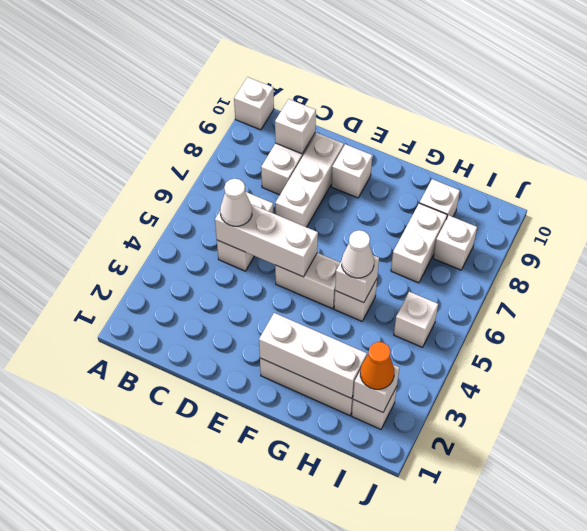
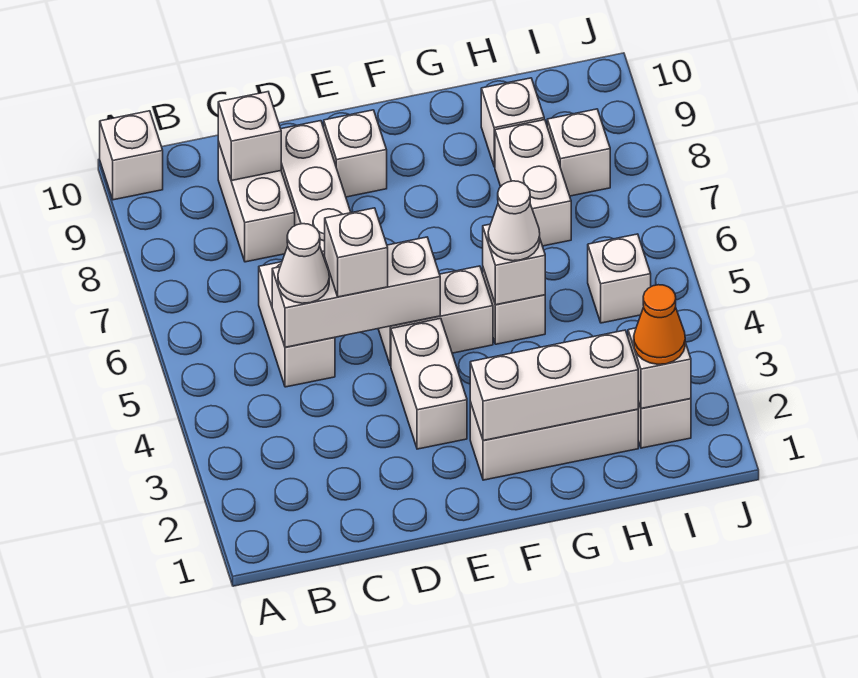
none -> white brick D5 level 3
none -> white brick E3:E4 level 1

